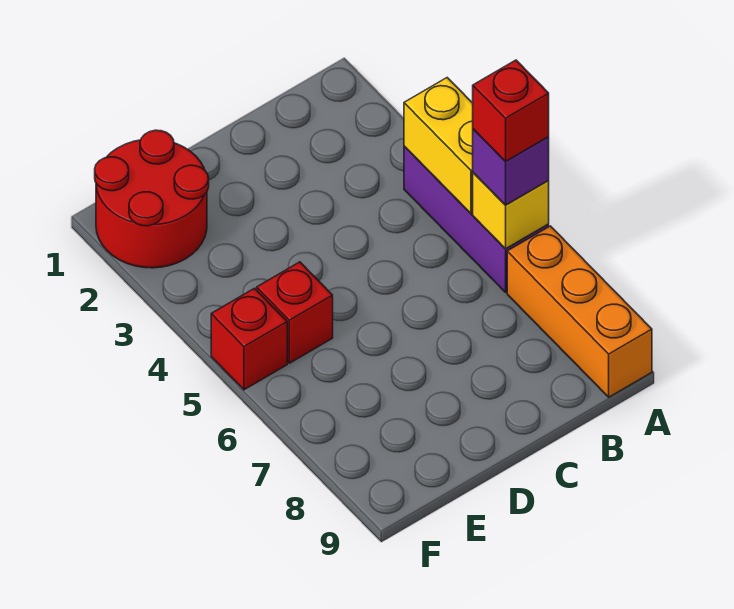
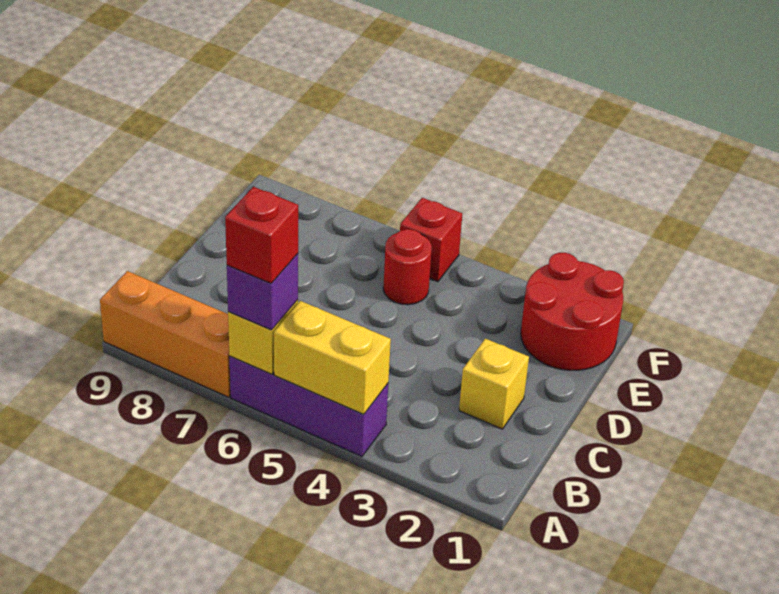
none -> yellow brick C2 level 1
red brick E5 level 1 -> red round brick E5 level 1

